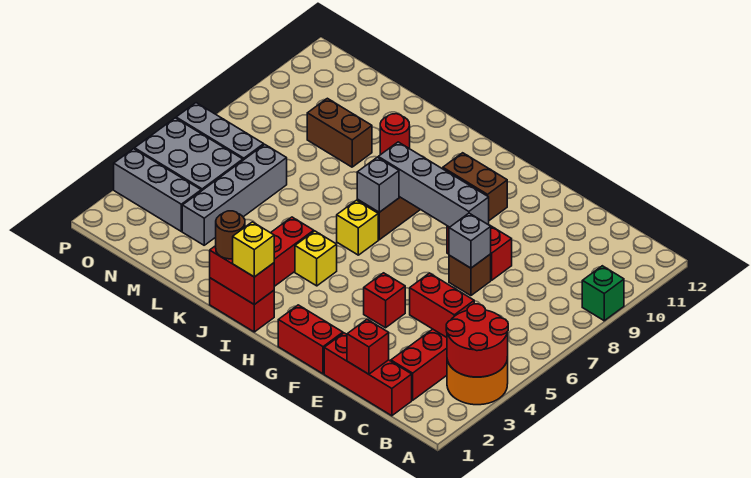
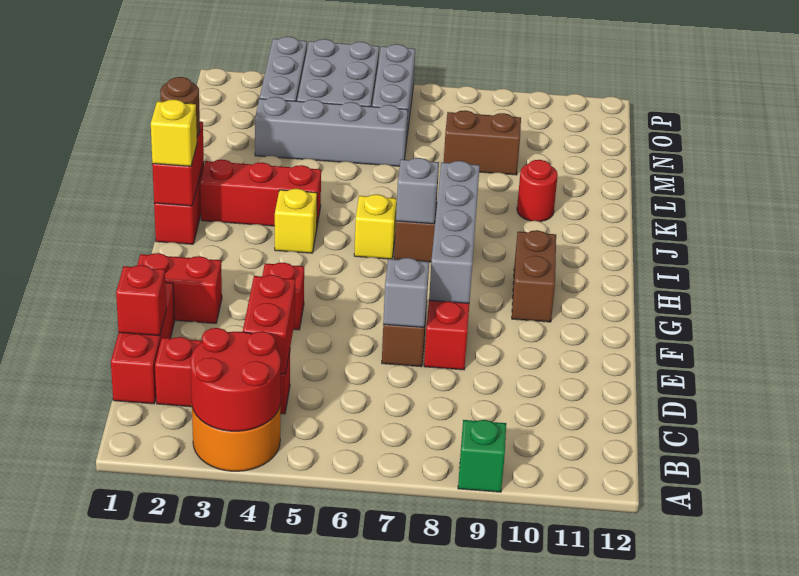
red brick F1:G1 level 1 -> red brick F1:F2 level 1
brown brick L9:M9 level 1 -> brown brick M8:M9 level 1

